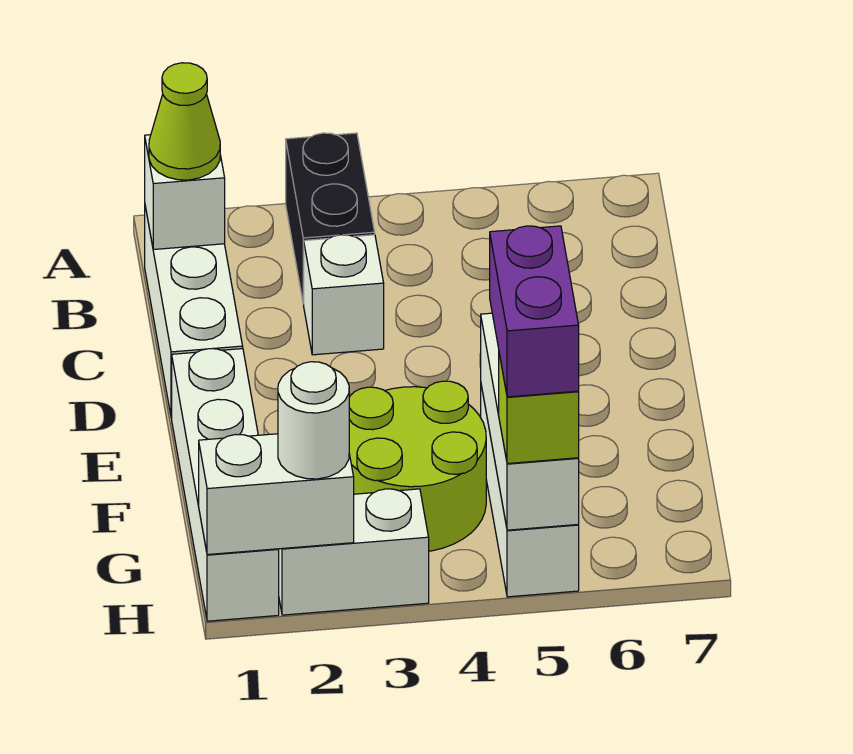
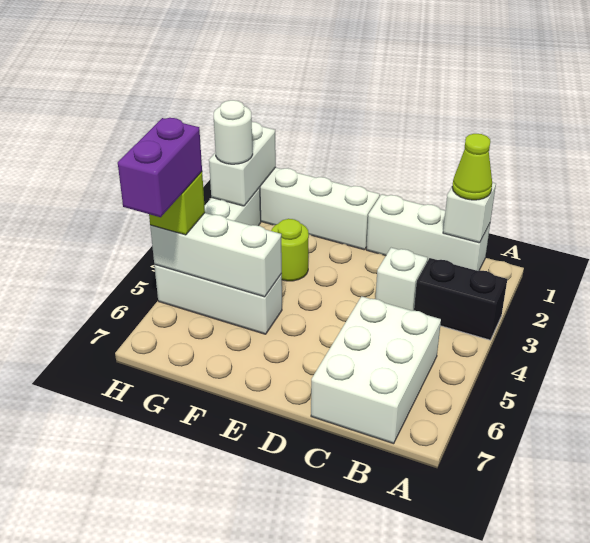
none -> white brick B5:C7 level 1
lime round brick F3:G4 level 1 -> lime round brick F3 level 1
purple brick G5:H5 level 4 -> purple brick H5:H6 level 4

